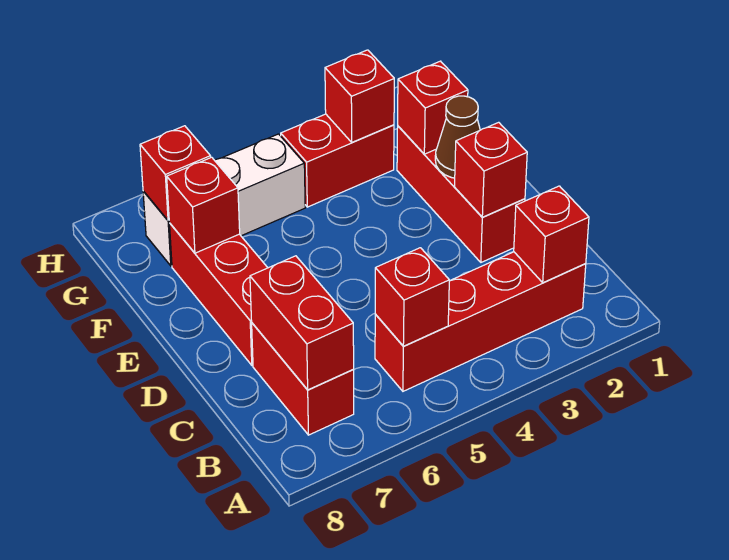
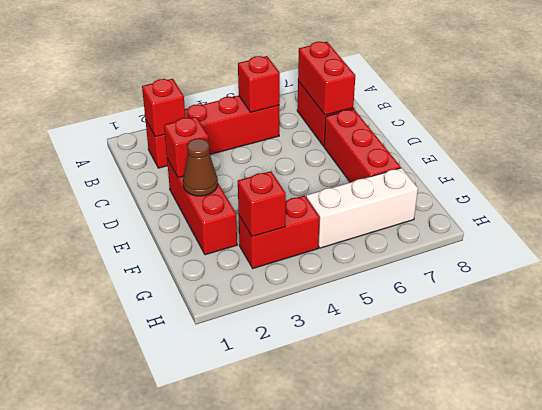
red brick F2 level 2 -> none
red brick F7 level 2 -> none
red brick G7 level 2 -> none

